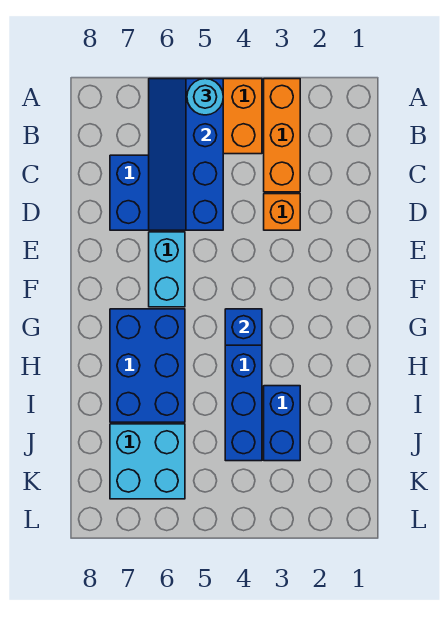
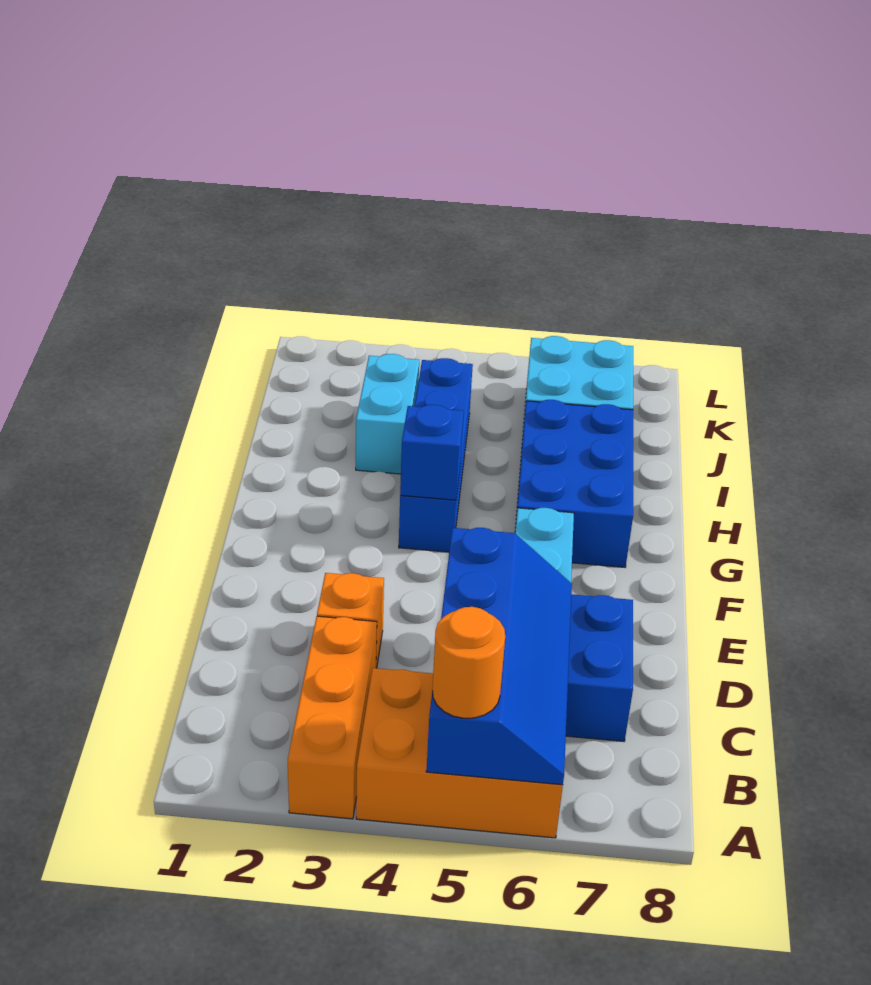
cyan round brick A5 level 3 -> orange round brick A5 level 3
blue brick I3:J3 level 1 -> cyan brick I3:J3 level 1

